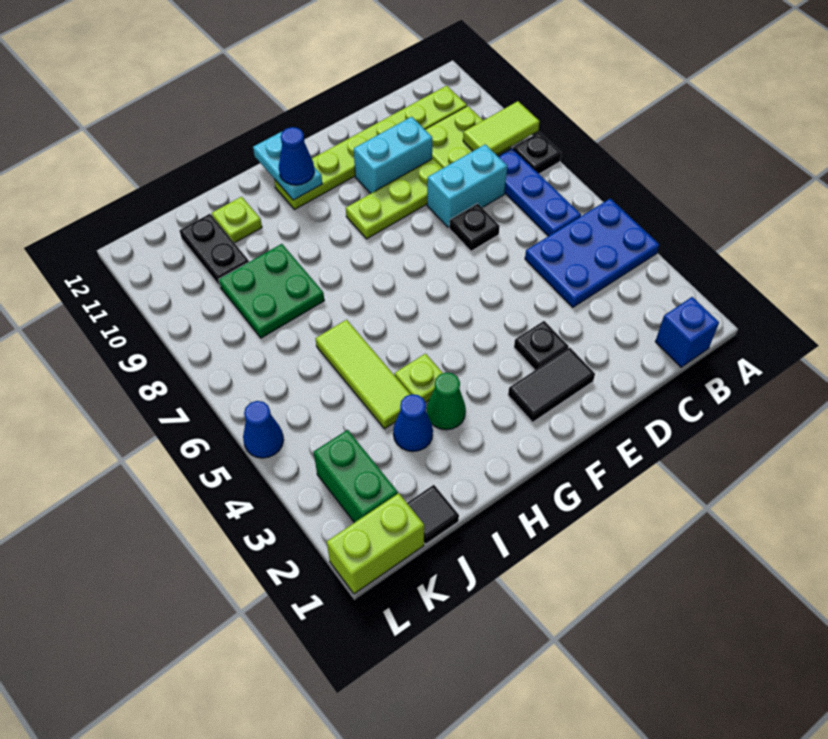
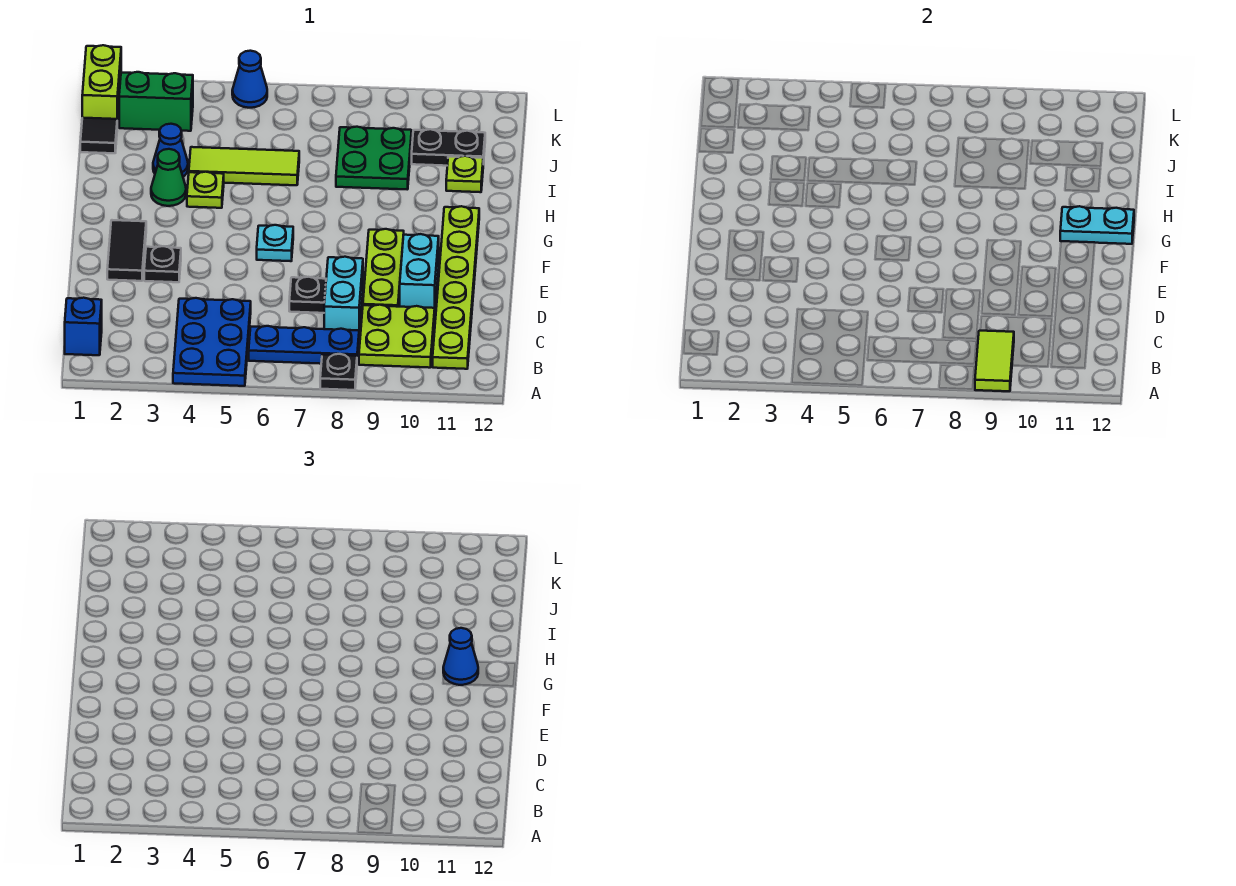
none -> cyan plate F6 level 1

